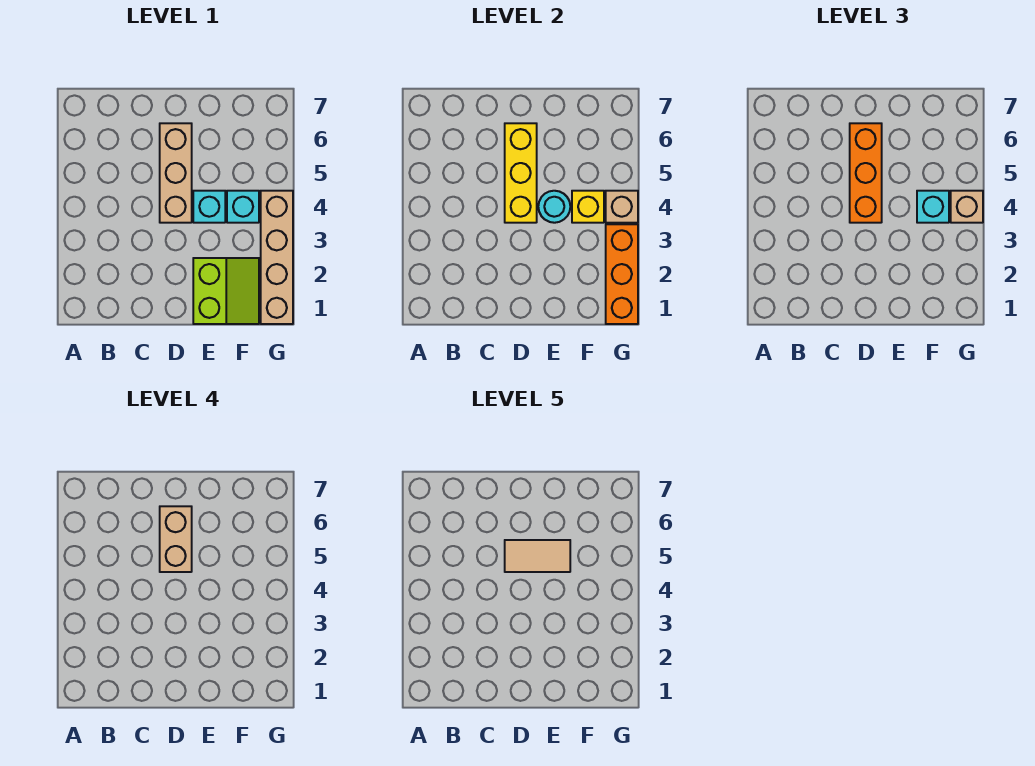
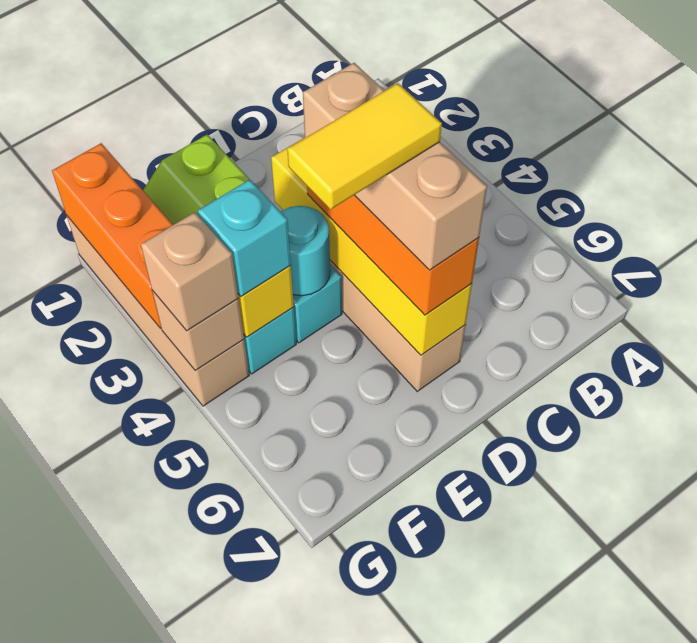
yellow brick D4:D6 level 2 -> yellow brick D3:D6 level 2
tan brick D5:D6 level 4 -> tan brick D4:D6 level 4
tan tile D5:E5 level 5 -> yellow tile D5:E5 level 5

